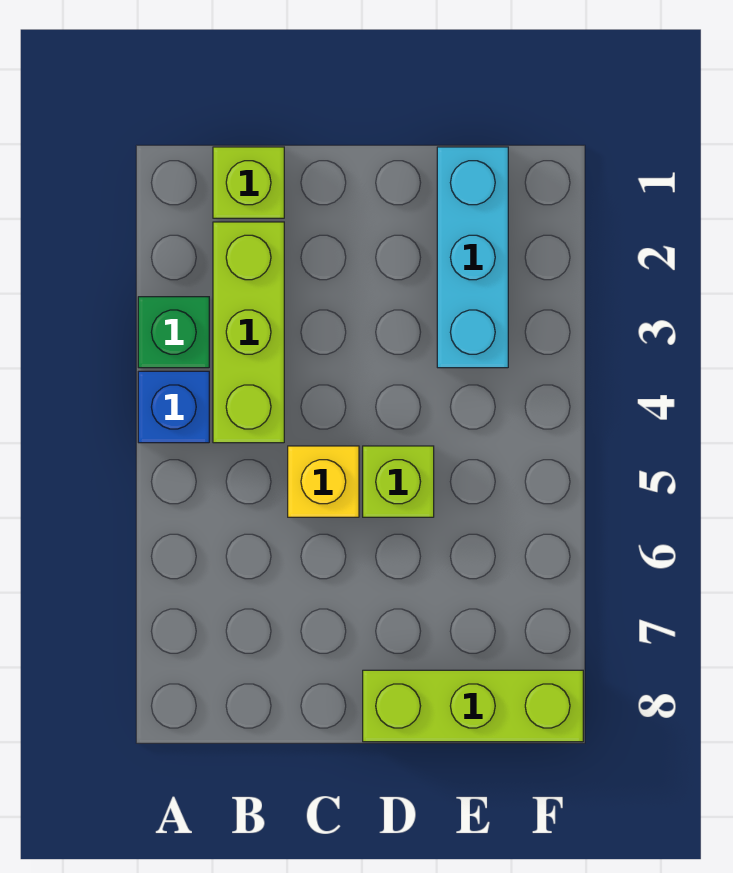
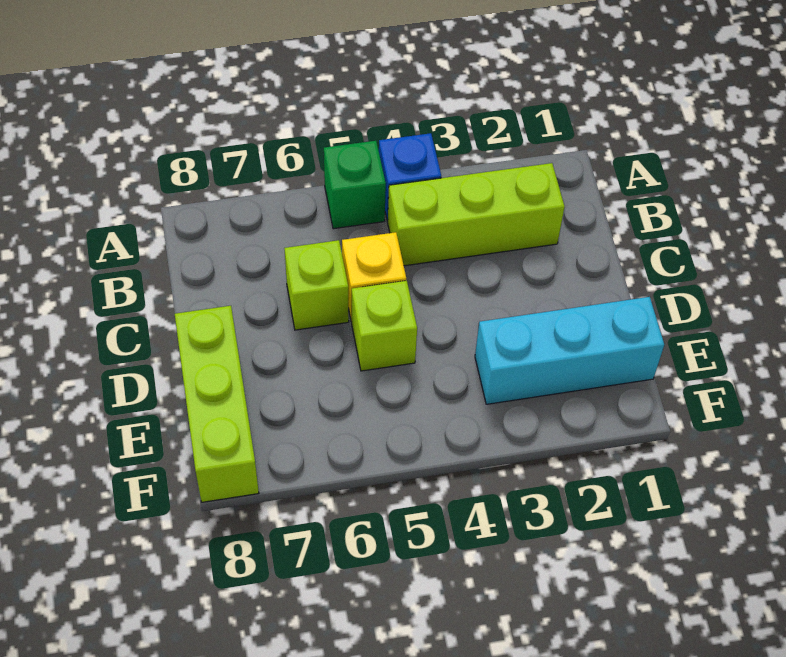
green brick A3 level 1 -> green brick A5 level 1
lime brick B1 level 1 -> lime brick C6 level 1

